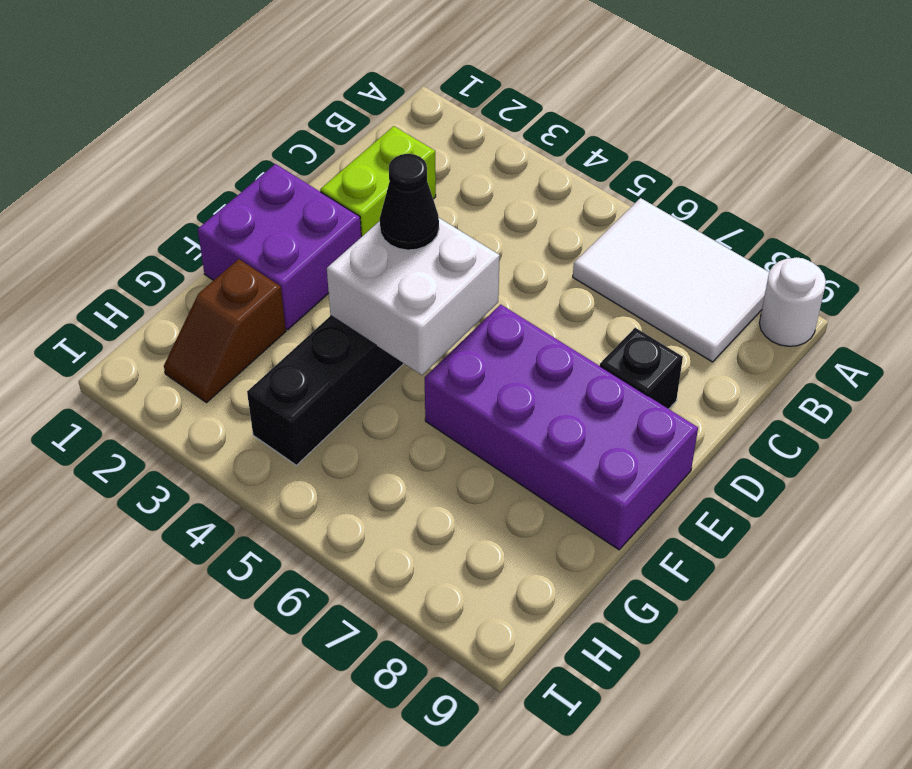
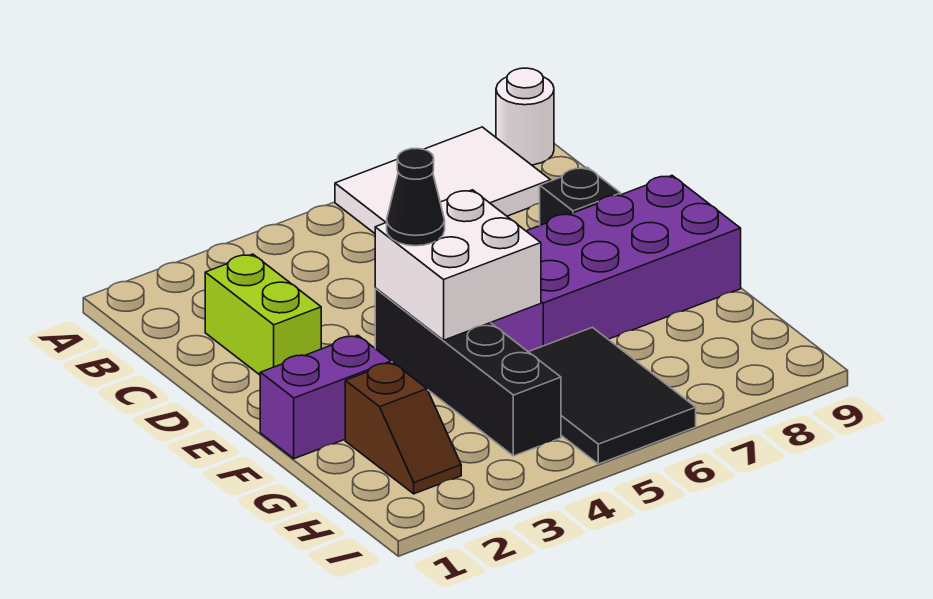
purple brick E1:F2 level 1 -> purple brick F1:F2 level 1
none -> black tile G5:I6 level 1

